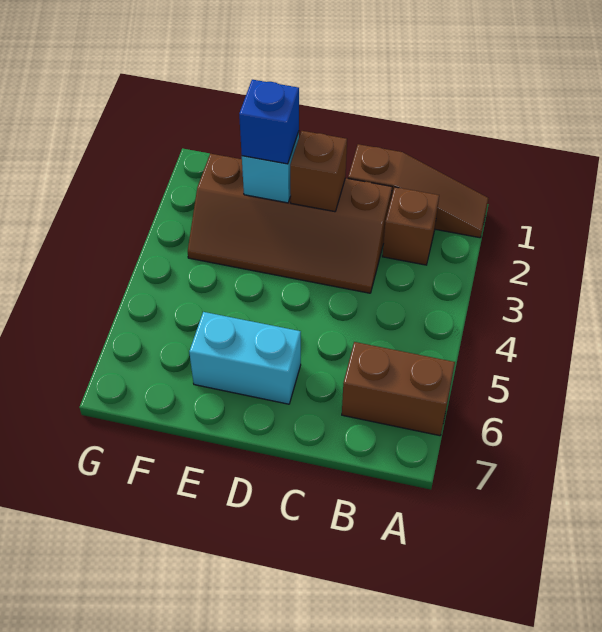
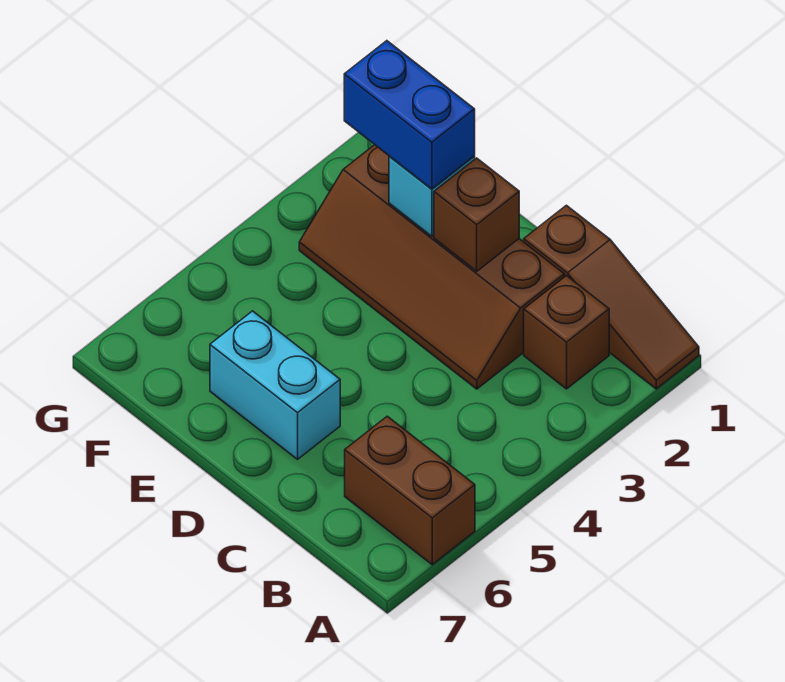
blue brick E2 level 3 -> blue brick E2:F2 level 3

